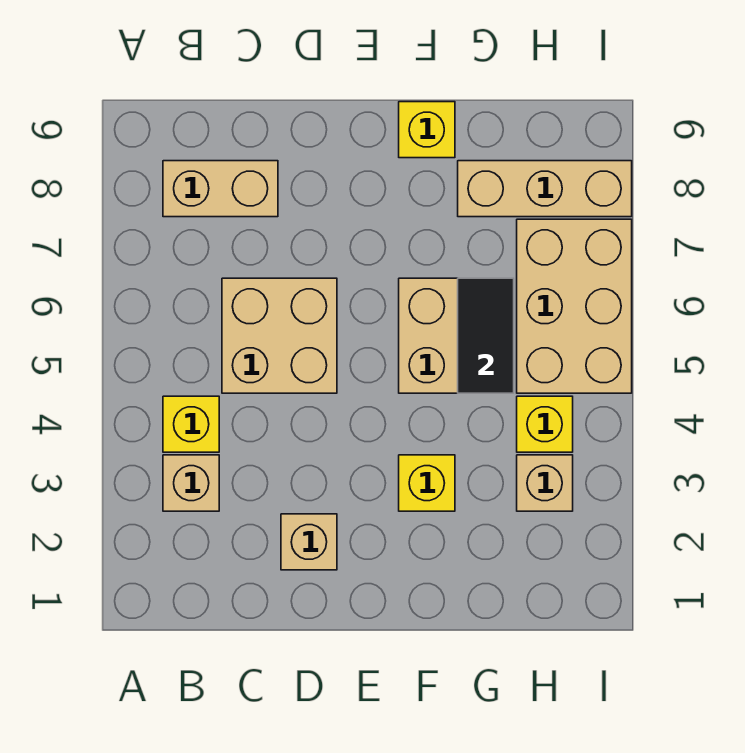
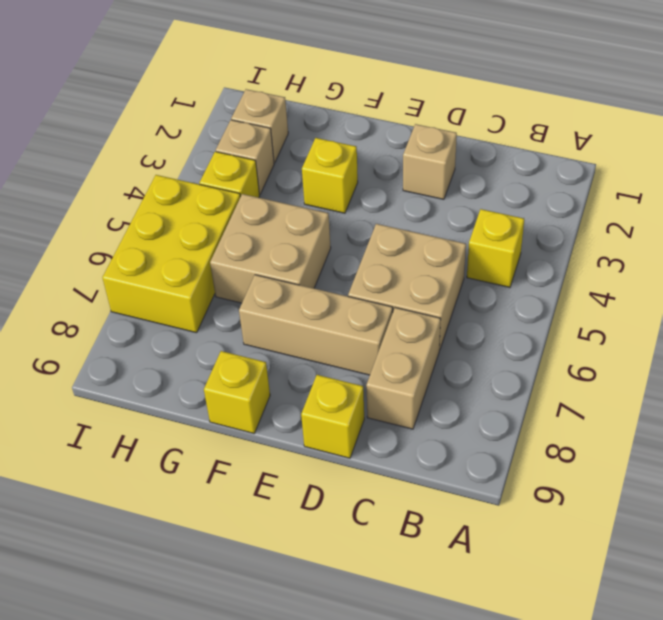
tan brick B3 level 1 -> tan brick H2 level 1
tan brick B8:C8 level 1 -> tan brick C7:C8 level 1
none -> yellow brick D9 level 1
black tile G5:G6 level 2 -> none
tan brick G8:I8 level 1 -> tan brick D7:F7 level 1
tan brick H5:I7 level 1 -> yellow brick H5:I7 level 1

